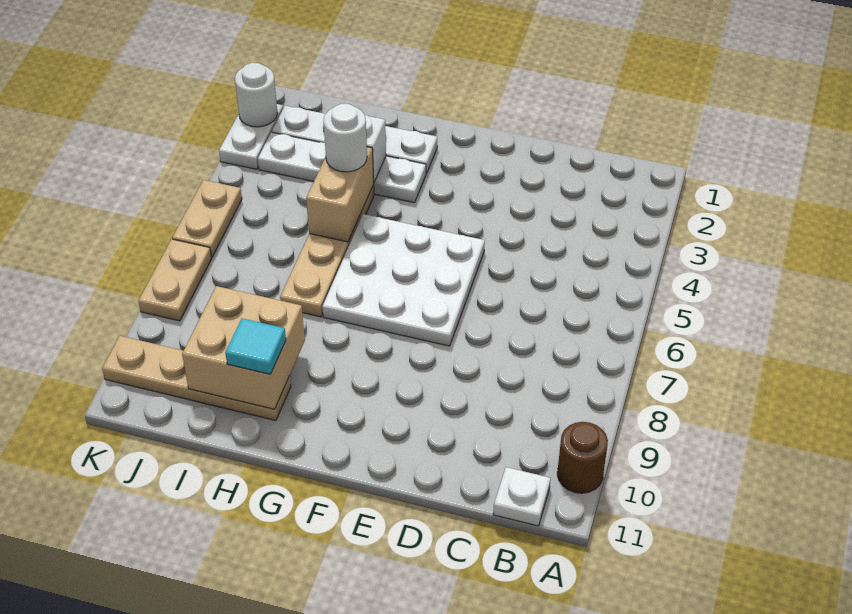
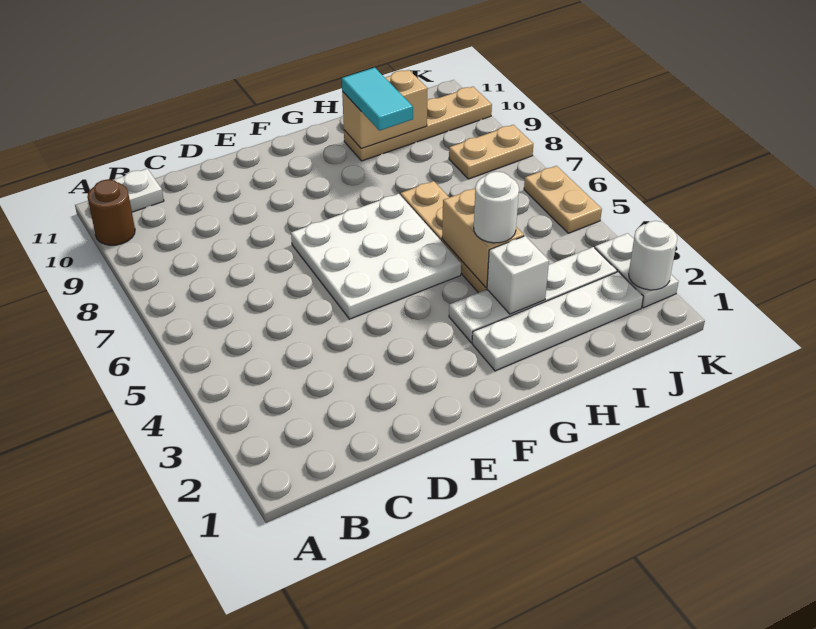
tan brick H9:I10 level 2 -> tan brick H10:I10 level 2
cyan tile H10 level 3 -> cyan tile H9:H10 level 3
tan plate K7:K8 level 1 -> tan plate J8:K8 level 1

